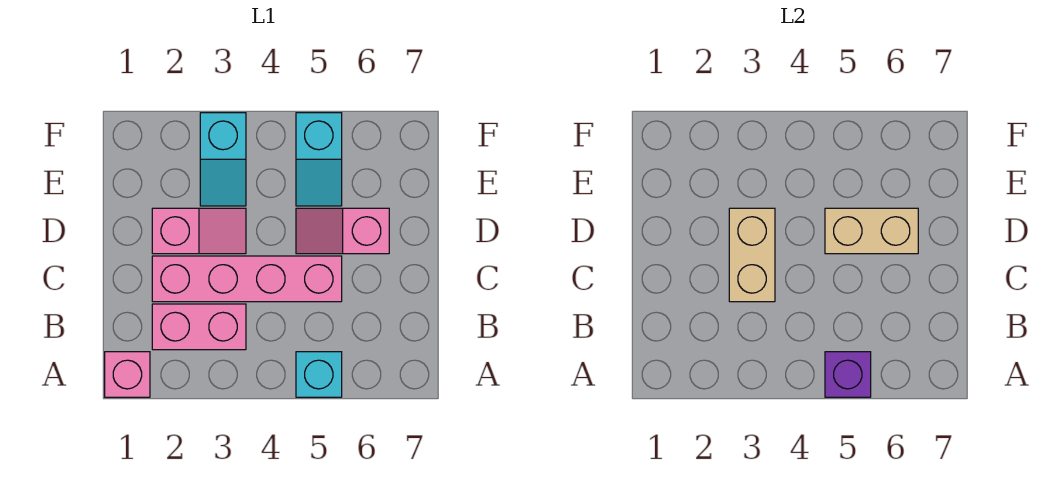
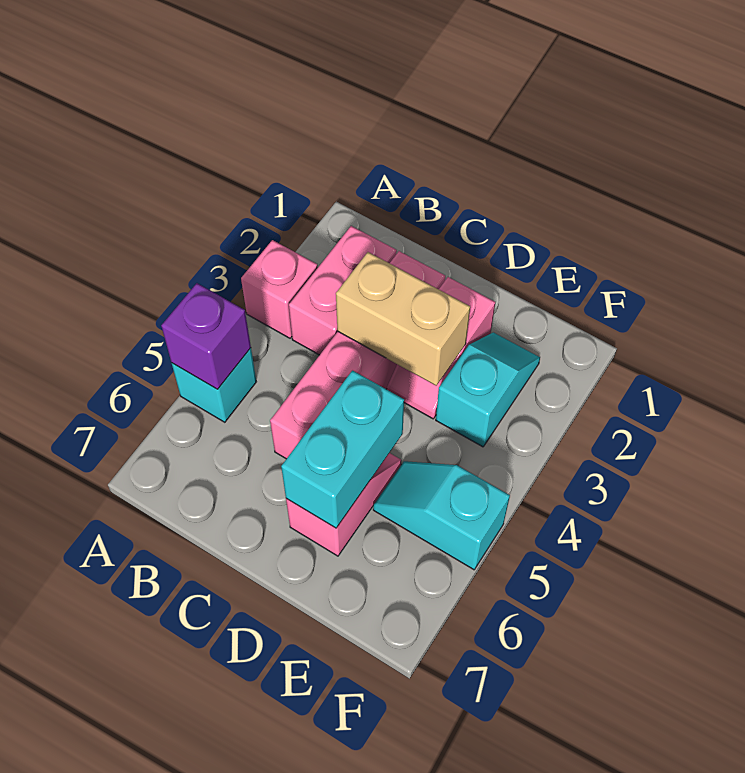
pink brick A1 level 1 -> pink brick A3 level 1
tan brick D5:D6 level 2 -> cyan brick D5:D6 level 2
cyan slope E3:F3 level 1 top F -> cyan slope E2:E3 level 1 top 3

